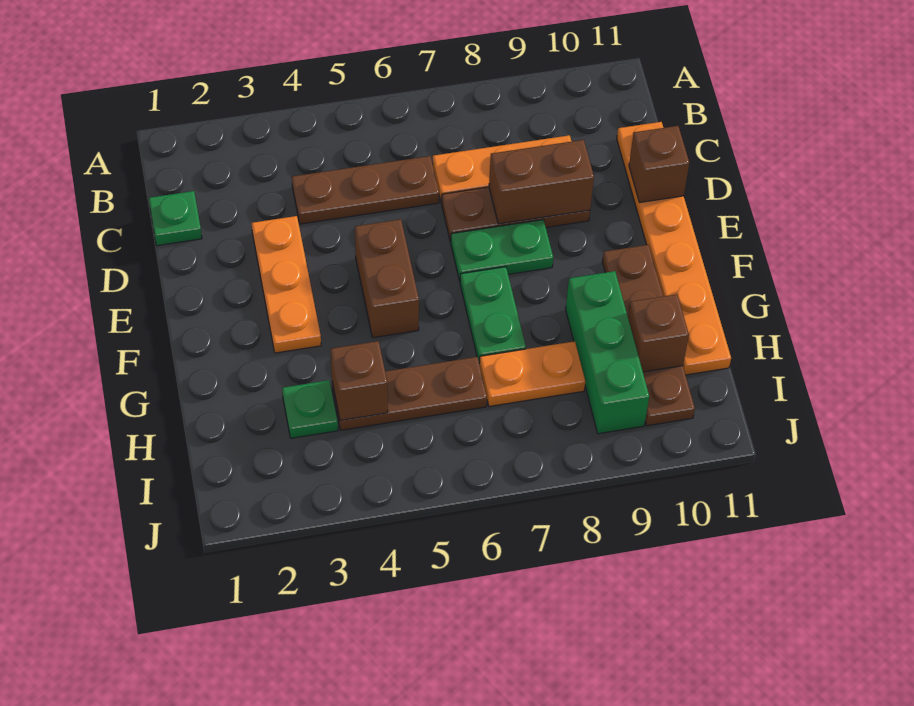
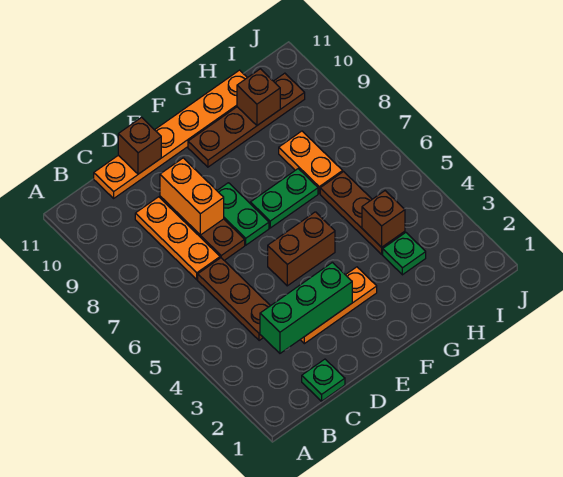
brown brick D8:D9 level 2 -> orange brick D8:D9 level 2
green brick G9:I9 level 1 -> green brick C3:E3 level 2

